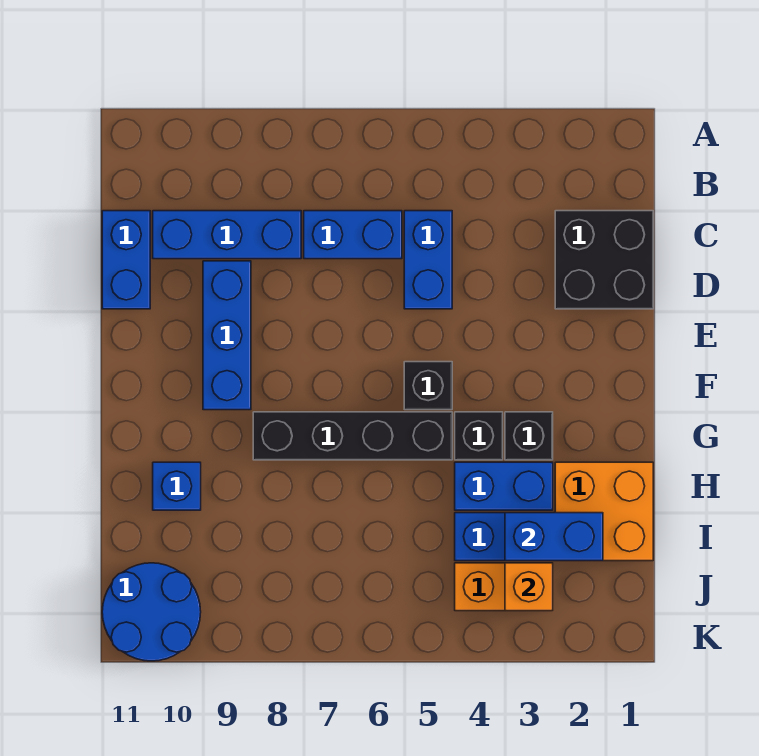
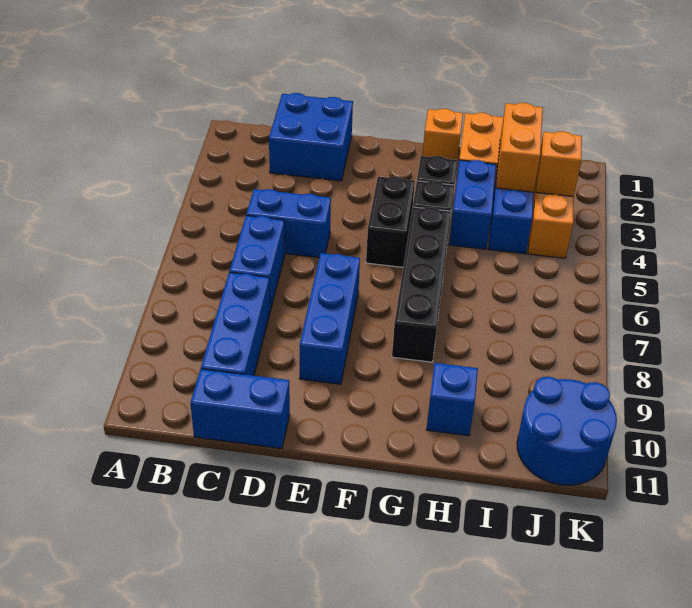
black brick C1:D2 level 1 -> blue brick C1:D2 level 1
blue brick D9:F9 level 1 -> blue brick E7:E9 level 1
black brick F5 level 1 -> black brick F4:F5 level 1
none -> orange brick G1 level 1
blue brick I2:I3 level 2 -> orange brick I2:I3 level 2

